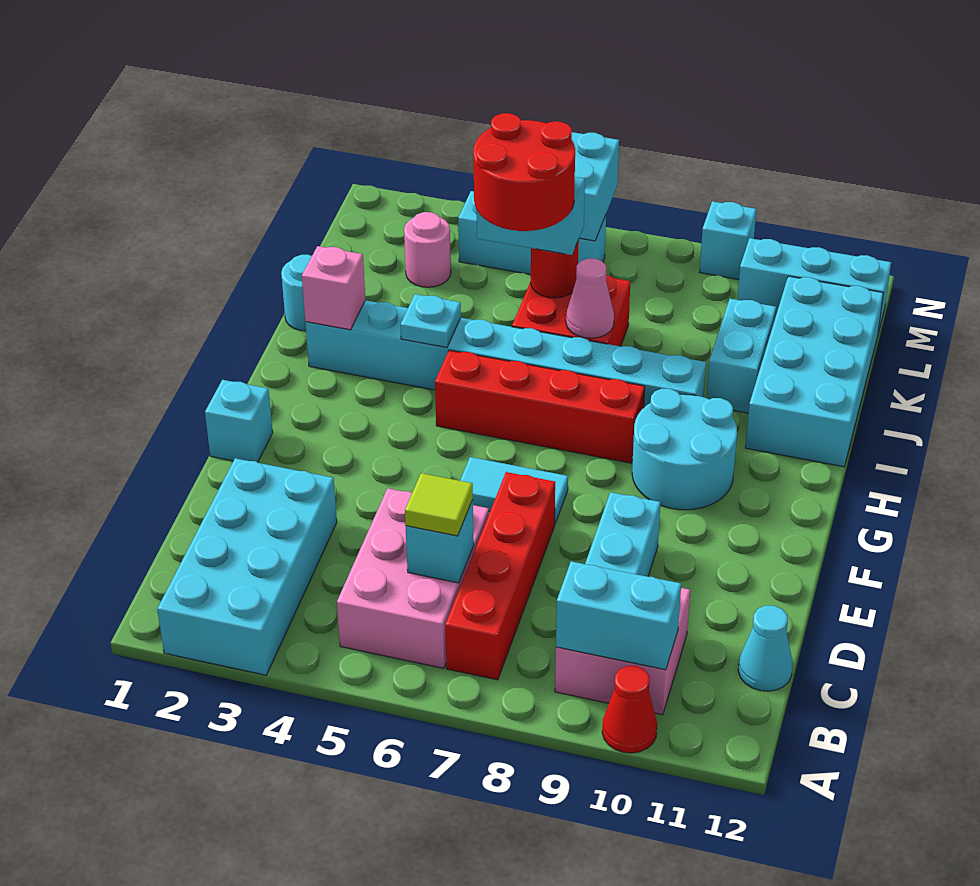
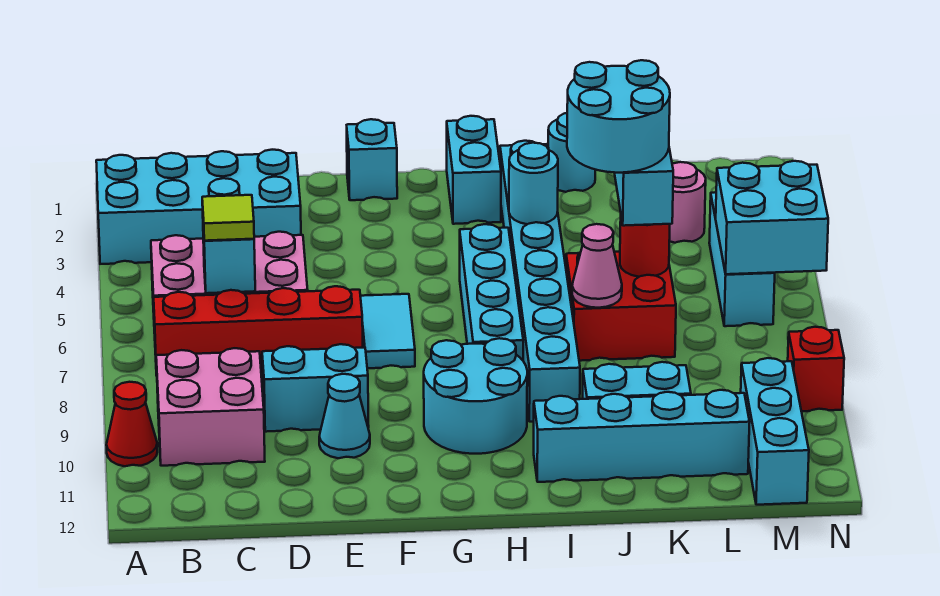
cyan brick B9:B10 level 2 -> cyan brick H1:H2 level 1
cyan cone C12 level 1 -> cyan cone E10 level 1
red brick H5:H8 level 1 -> cyan brick H5:H8 level 1
pink brick I2 level 2 -> none
cyan plate I4 level 2 -> cyan round brick I4 level 2
cyan brick I11:L12 level 1 -> cyan brick I11:L11 level 1
red round brick J5:K6 level 4 -> cyan round brick J5:K6 level 4
cyan brick N9 level 1 -> red brick N9 level 1

